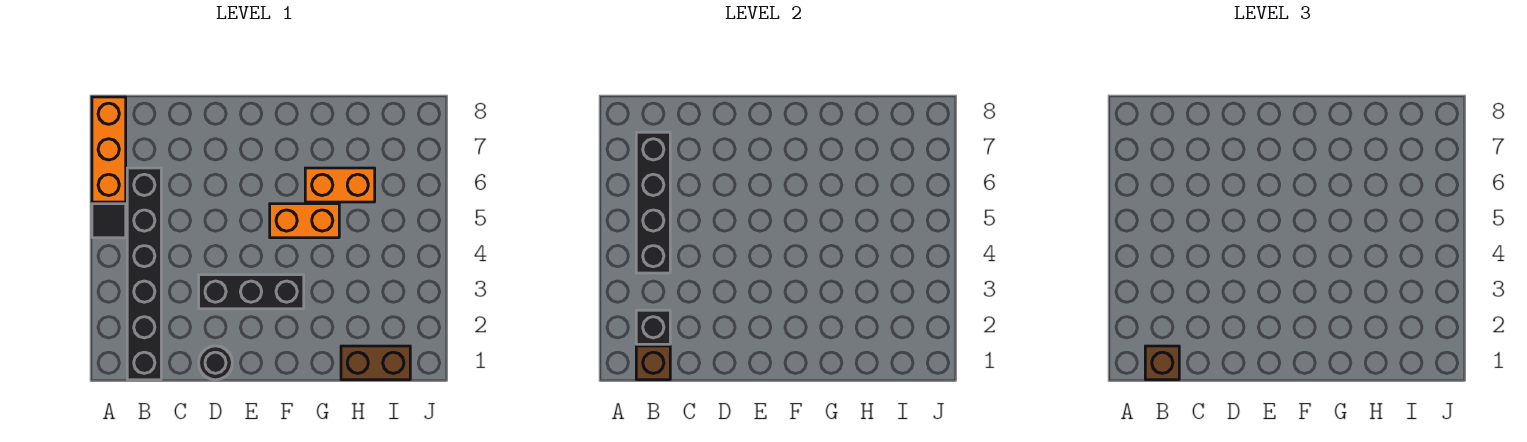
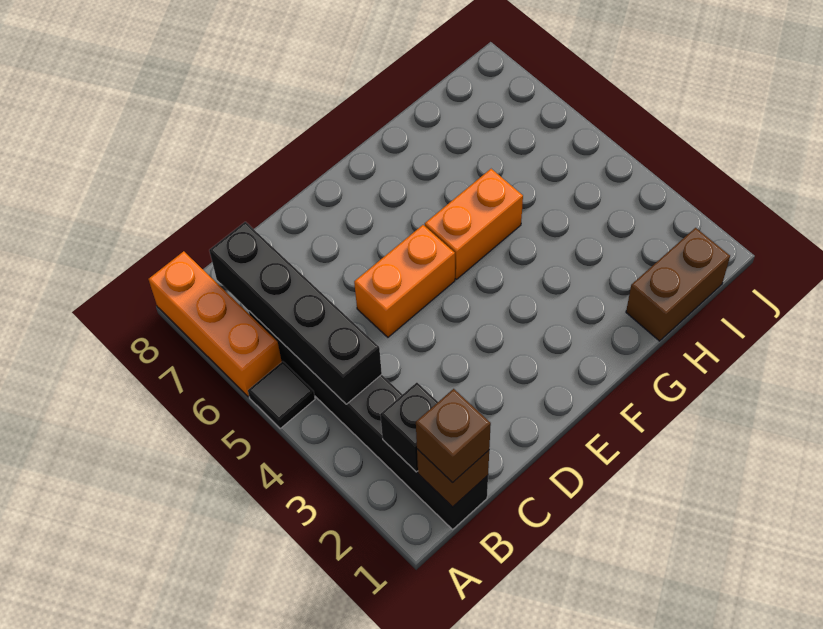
black round brick D1 level 1 -> none
black brick D3:F3 level 1 -> none
orange brick G6:H6 level 1 -> orange brick D5:E5 level 1

